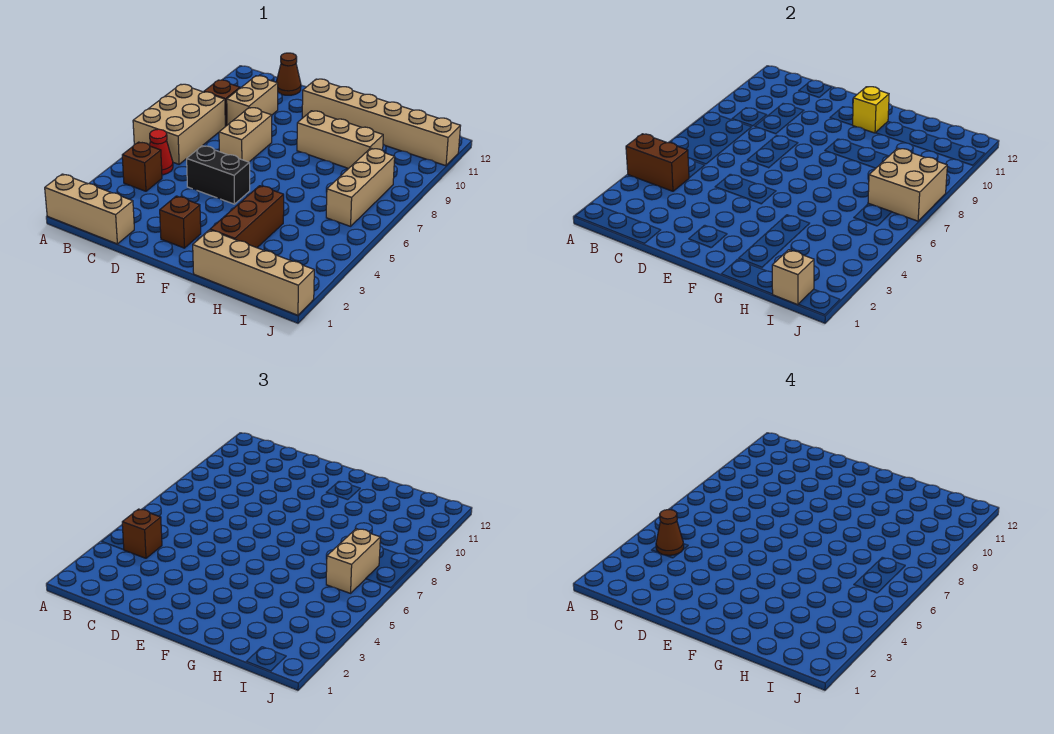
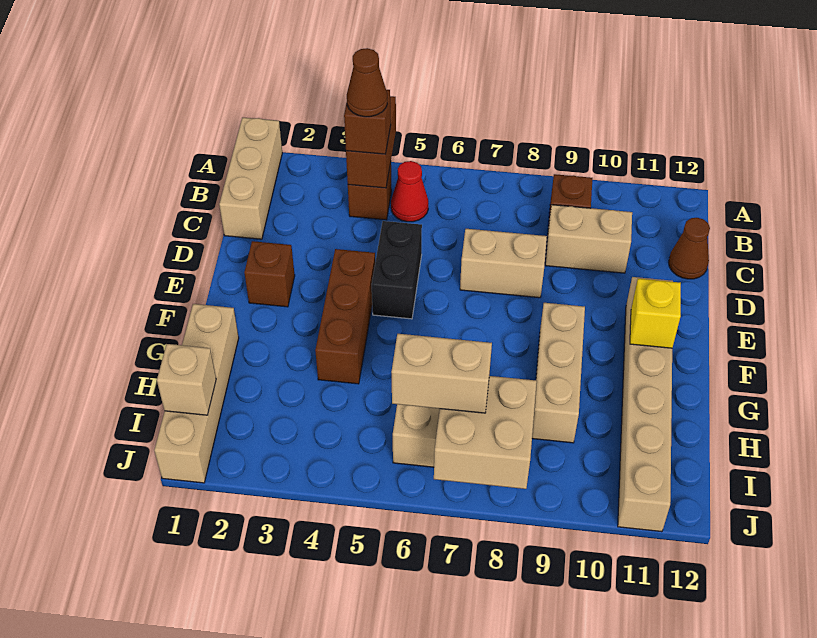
tan brick A6:B8 level 1 -> none
brown brick G2:G4 level 1 -> brown brick E4:G4 level 1

